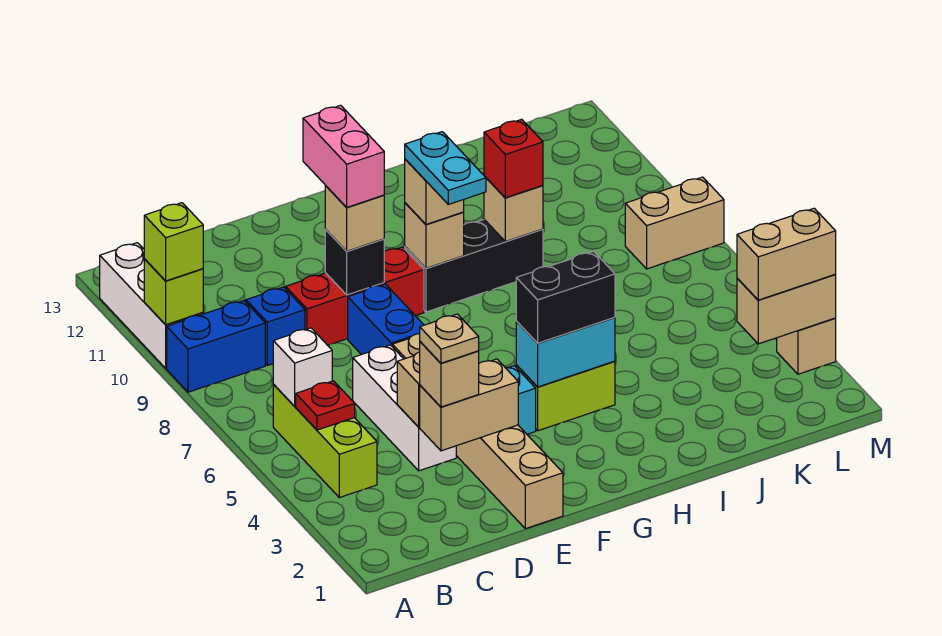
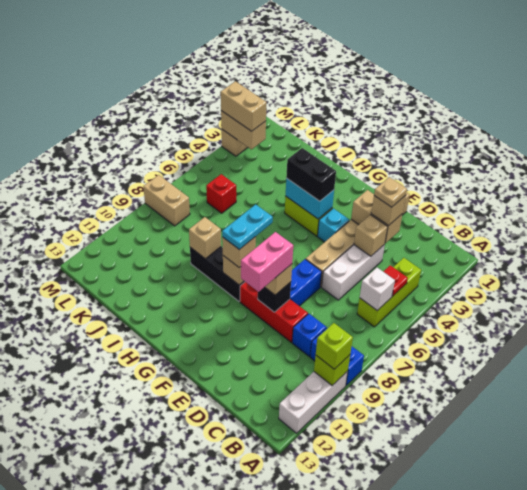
red brick I9 level 3 -> red brick K6 level 1

